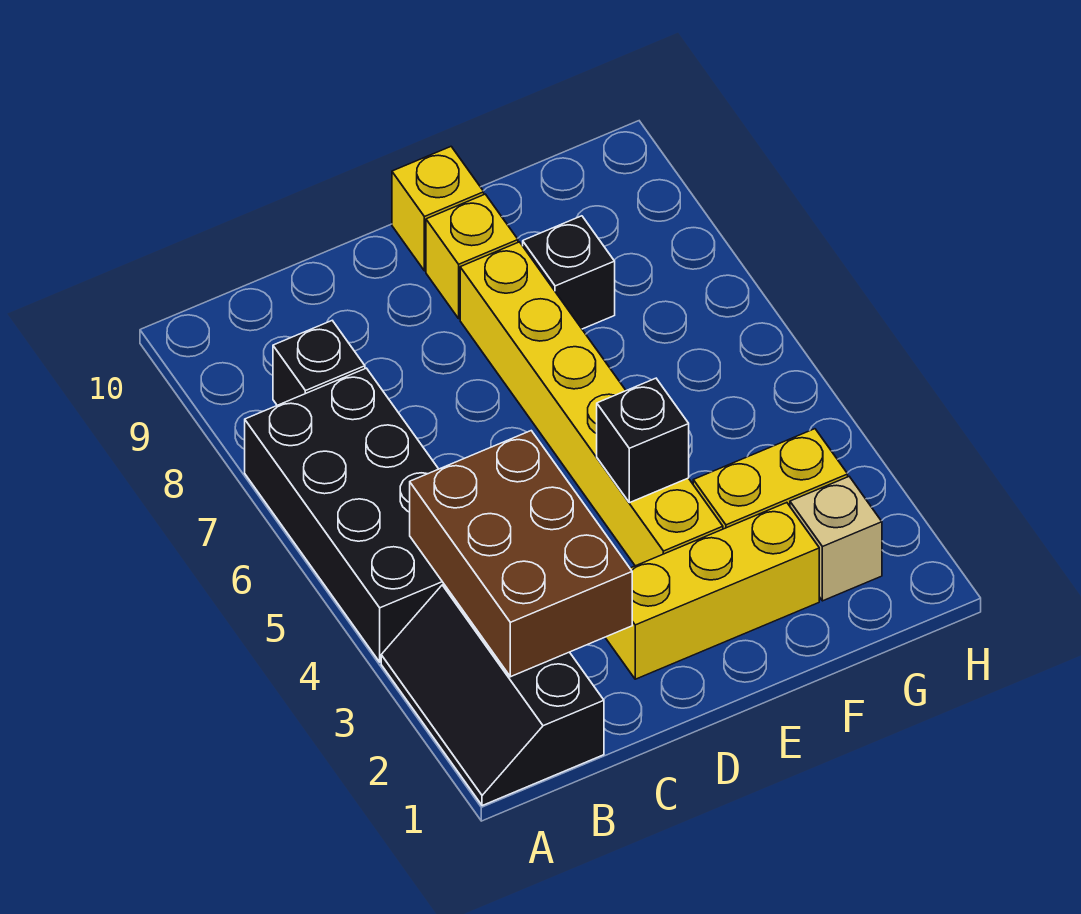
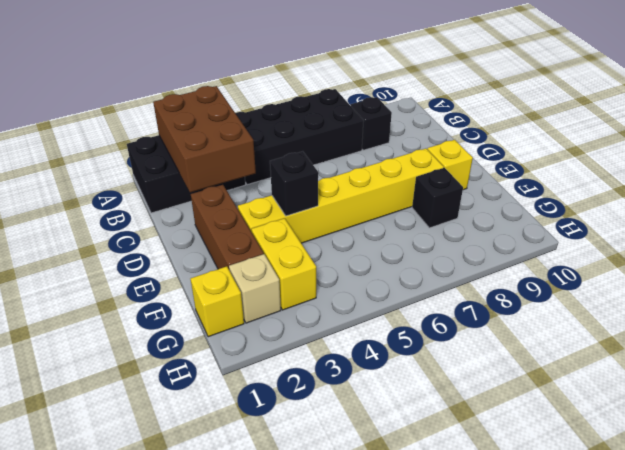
black slope A1:B3 level 1 top B -> black brick A1:B3 level 1
brown brick B2:C4 level 2 -> brown brick A2:C3 level 2
yellow brick D2:F2 level 1 -> brown brick D2:F2 level 1
yellow brick E10 level 1 -> yellow brick G1 level 1

